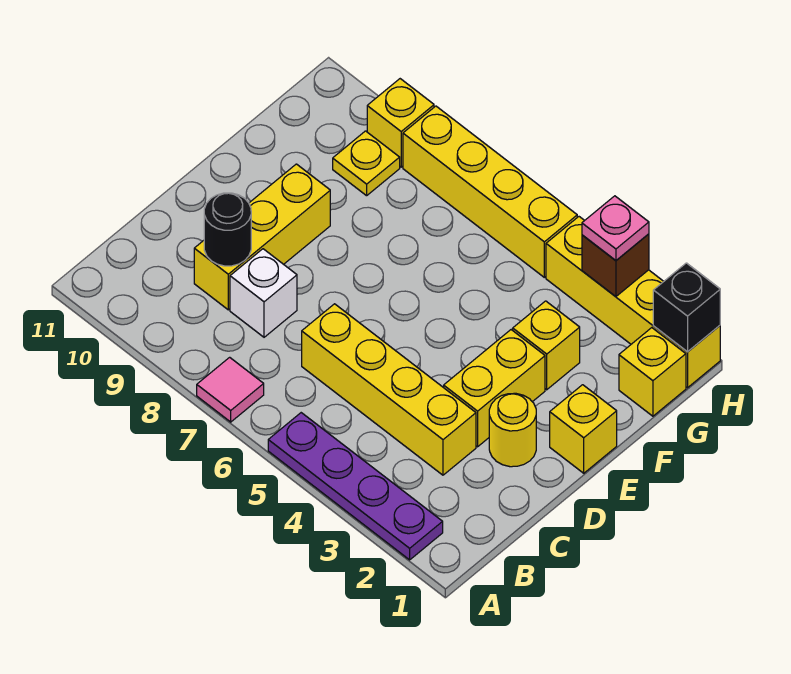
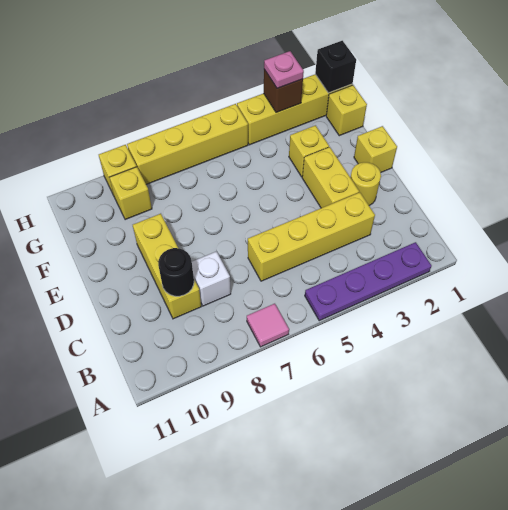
yellow plate G9 level 1 -> yellow brick G9 level 1

